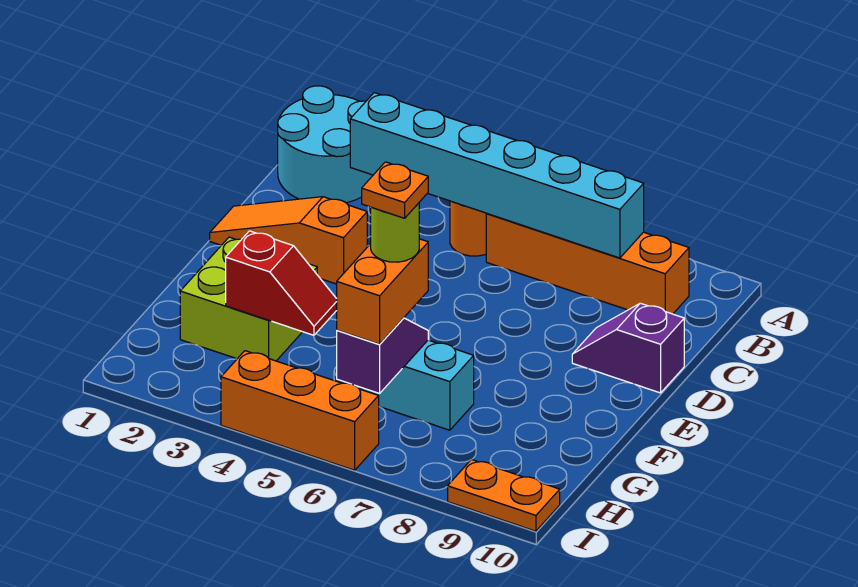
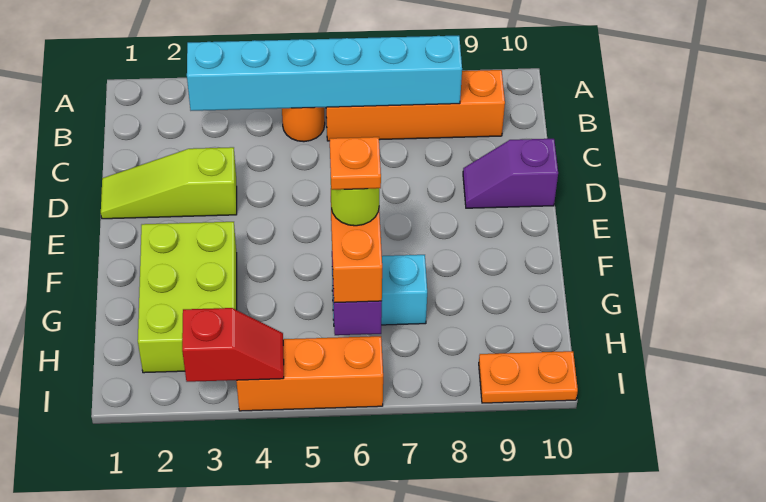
cyan round brick A1:B2 level 1 -> none
orange slope D1:D3 level 1 top 3 -> lime slope D1:D3 level 1 top 3
lime brick F2:G3 level 1 -> lime brick F2:H3 level 1
red slope G3:G4 level 2 top 3 -> red slope I3:I4 level 2 top 3

